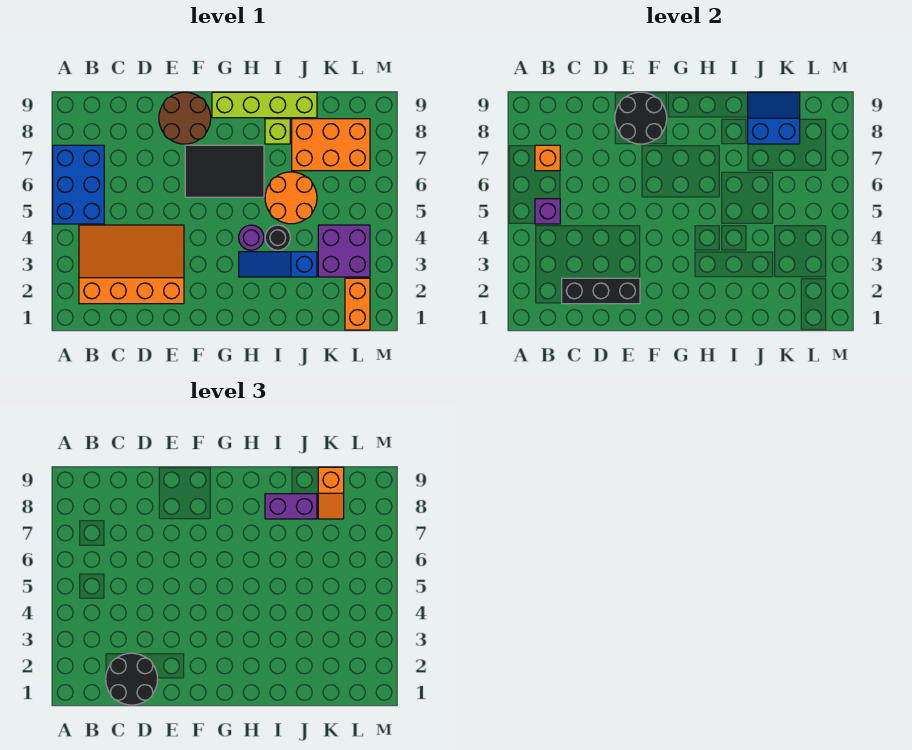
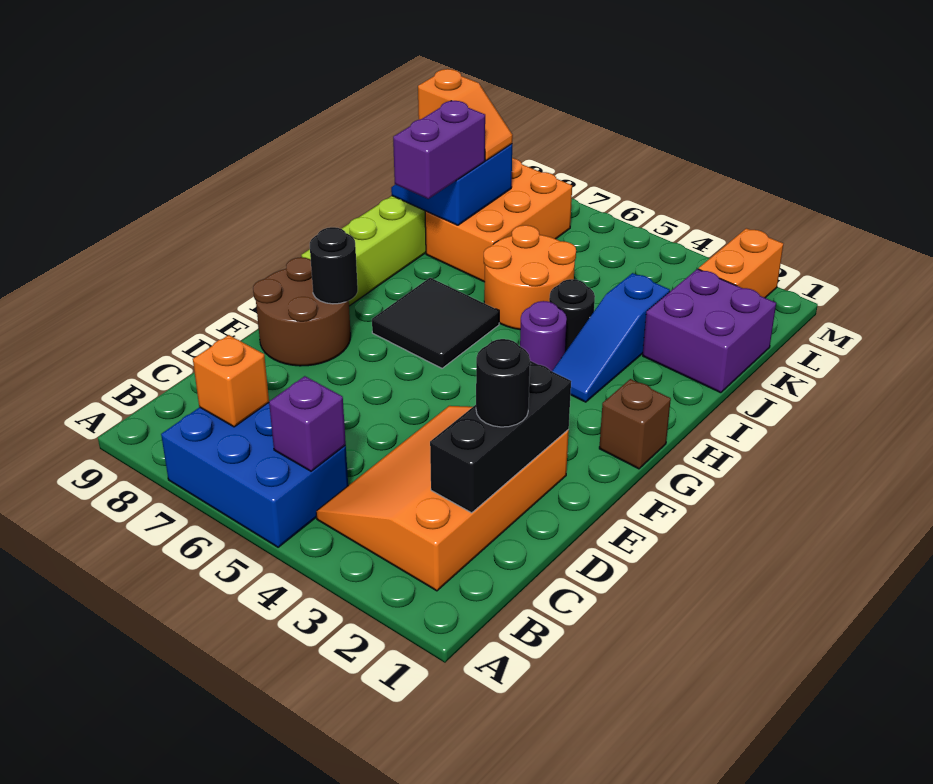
black round brick C1:D2 level 3 -> black round brick D2 level 3
black round brick E8:F9 level 2 -> black round brick F8 level 2
black tile F6:H7 level 1 -> black tile G6:H7 level 1
none -> brown brick G1 level 1
lime brick I8 level 1 -> none
purple brick K3:L4 level 1 -> purple brick J1:K2 level 1
orange brick L1:L2 level 1 -> orange brick L2:M2 level 1

